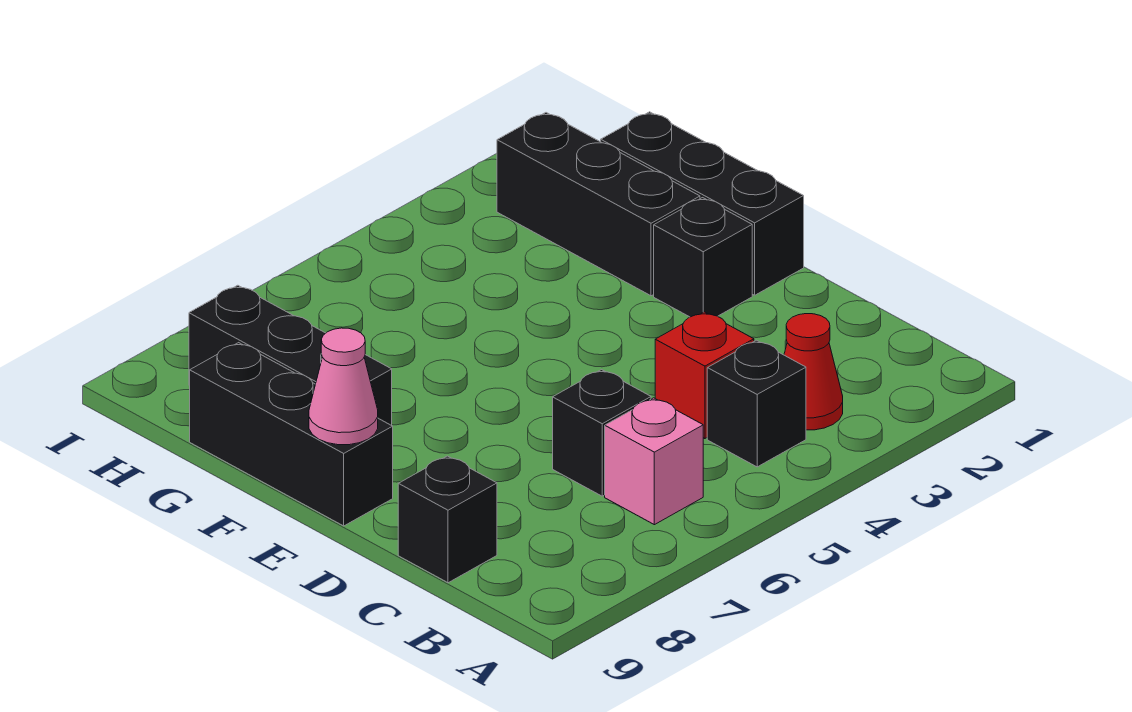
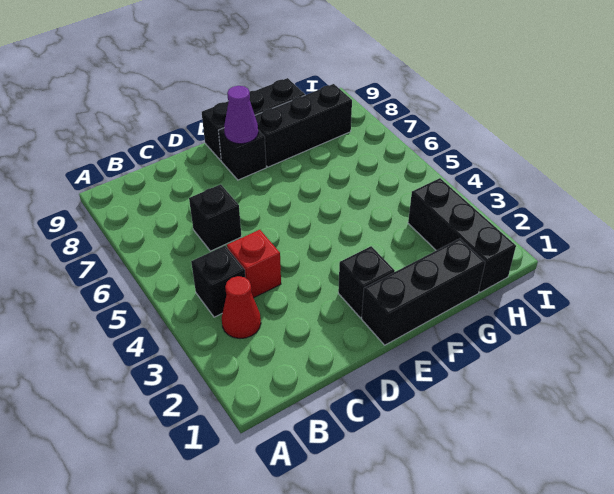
pink brick B6 level 1 -> none
black brick C9 level 1 -> black brick E8 level 1
none -> purple cone E8 level 2
pink cone E9 level 2 -> none
black brick F2:H2 level 1 -> black brick H1:H3 level 1

